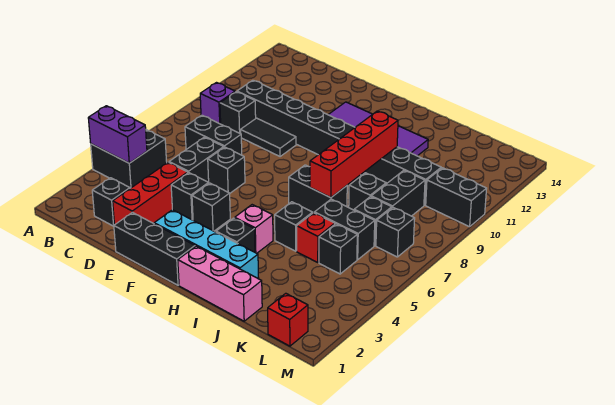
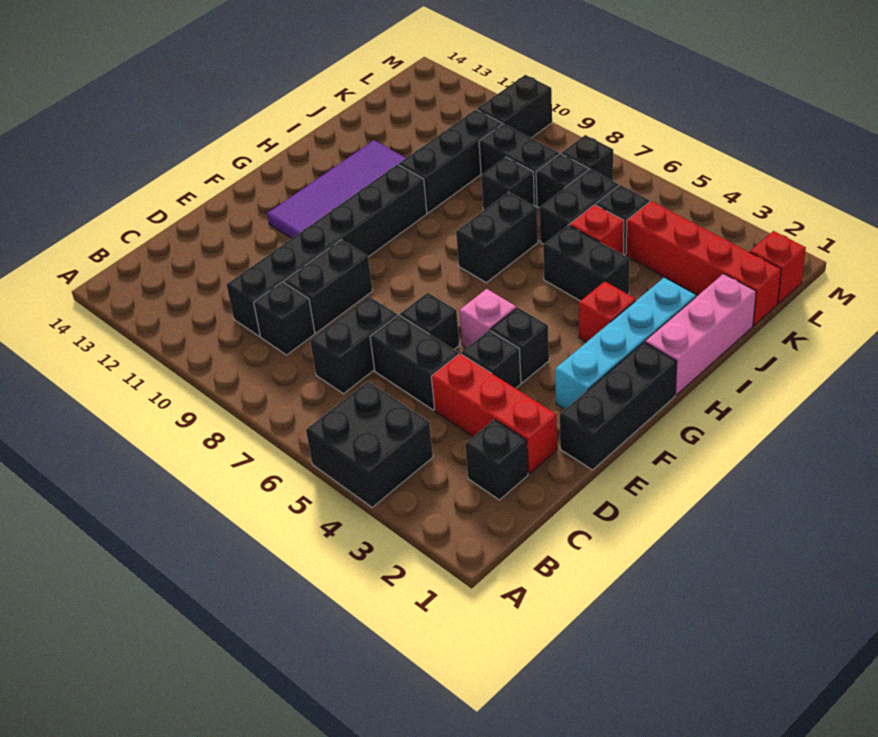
purple brick A4:B4 level 2 -> none
purple brick B9 level 1 -> none
black tile D9:E9 level 1 -> black brick D9:E9 level 1
black brick H3 level 1 -> red brick H3 level 1
pink brick H4 level 1 -> pink brick F5 level 1
black brick I5 level 1 -> black brick I4:I5 level 1
red brick I7:I10 level 2 -> red brick K1:K4 level 1

